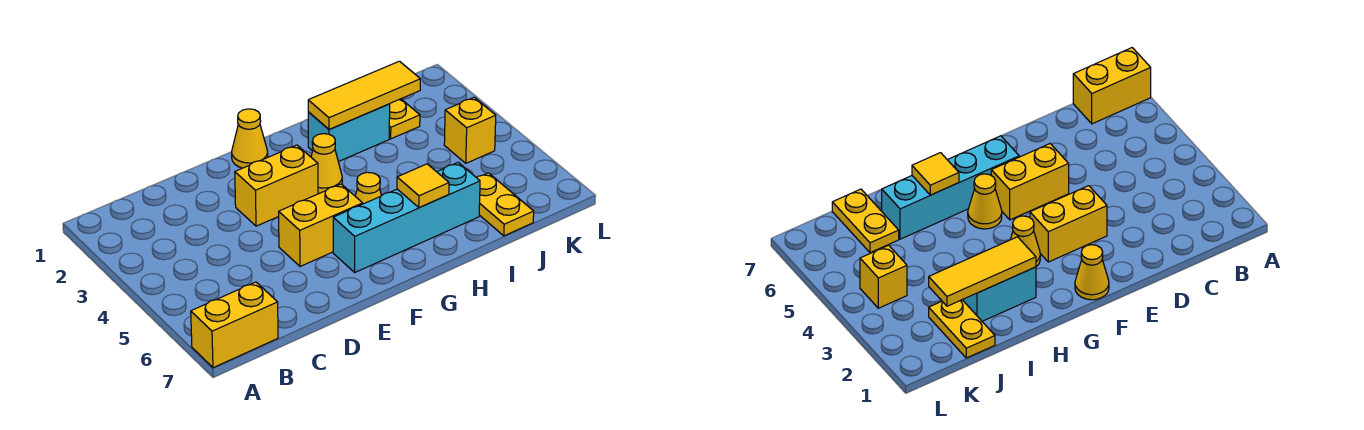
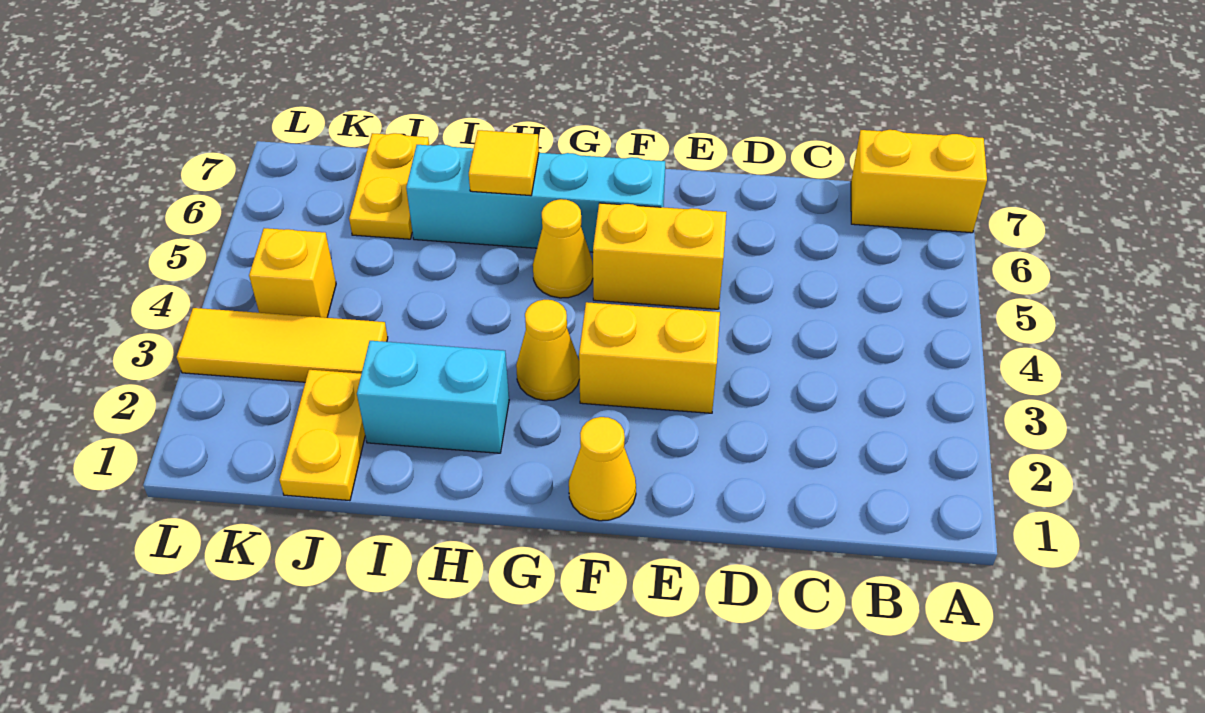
yellow tile H2:J2 level 2 -> yellow tile J3:L3 level 1

